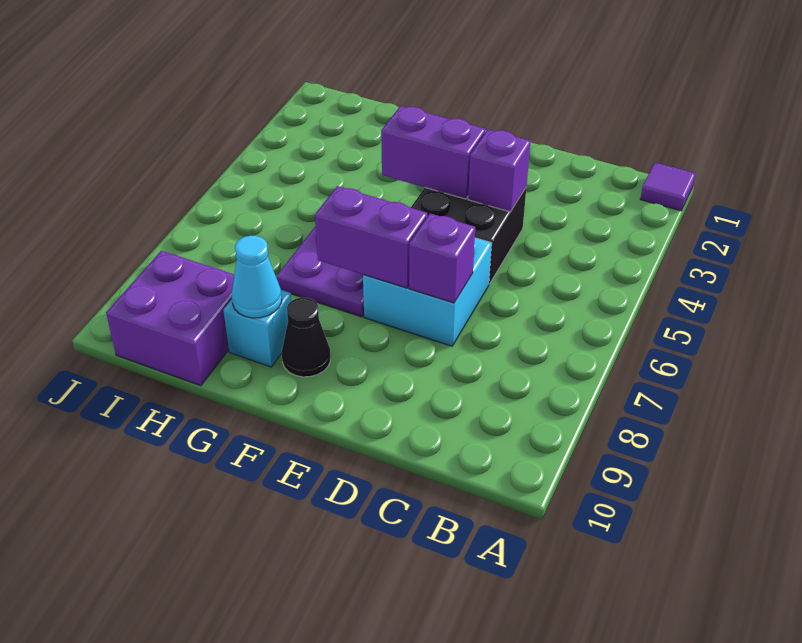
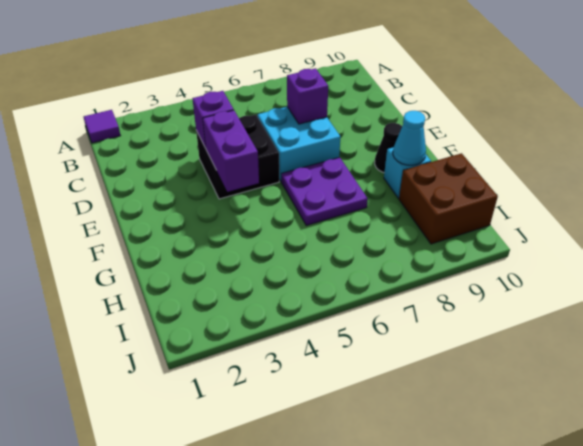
purple brick E7:F7 level 2 -> none
purple brick H9:I10 level 1 -> brown brick H9:I10 level 1

